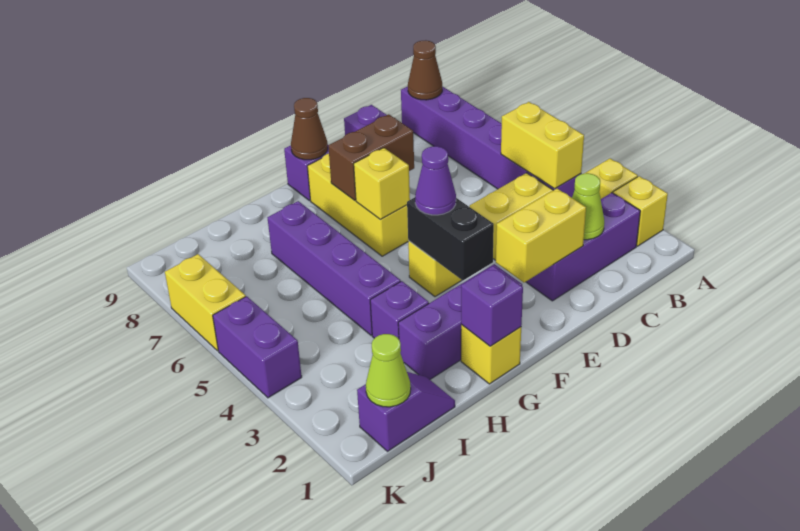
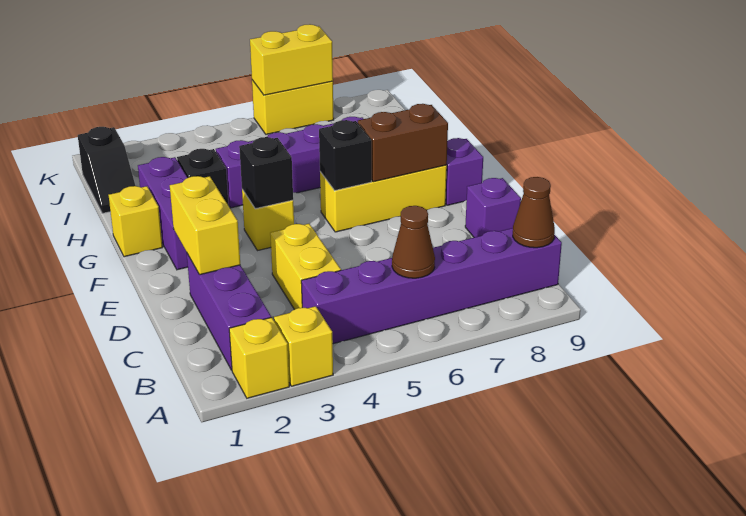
yellow brick B4:B5 level 2 -> yellow brick K6:K7 level 2
lime cone C2 level 2 -> none
brown brick E7:F7 level 2 -> brown brick F7:F8 level 2
black brick F3:F4 level 2 -> black brick F4 level 2
purple cone F4 level 3 -> none
yellow brick F6 level 2 -> black brick F6 level 2
brown cone F9 level 2 -> brown cone B6 level 2
purple brick G1 level 2 -> none
purple brick H3 level 1 -> black brick H3 level 1
purple slope I1:J1 level 1 top J -> black slope I1:J1 level 1 top J
lime cone J1 level 2 -> none
purple brick K4:K5 level 1 -> none

